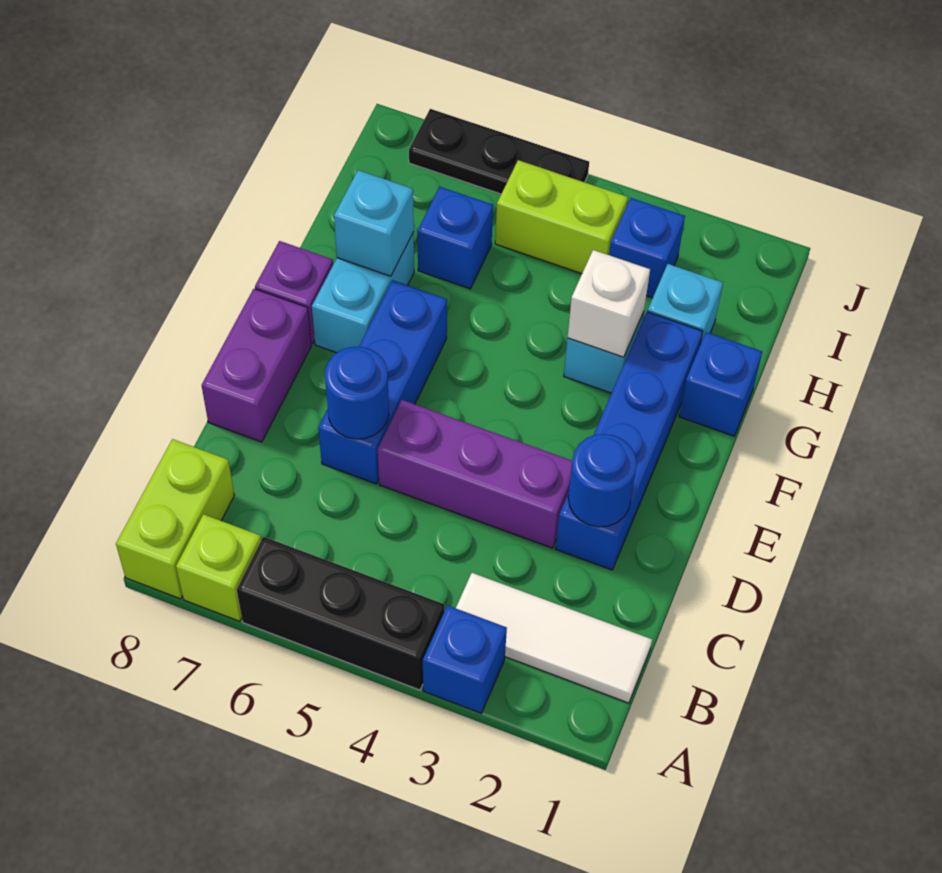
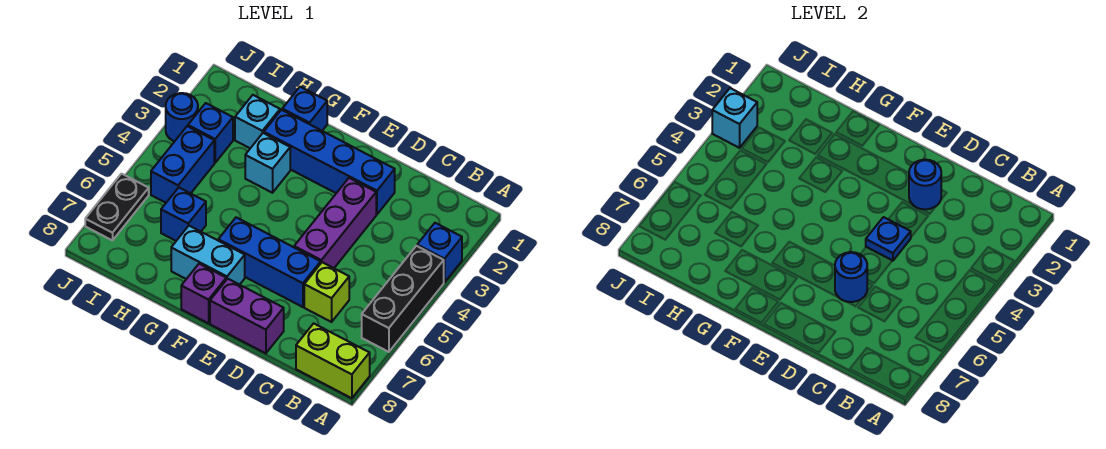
lime brick A7 level 1 -> lime brick C6 level 1
white tile B1:B3 level 1 -> none
none -> blue plate D4 level 2
white brick G3 level 2 -> none
cyan brick G7 level 2 -> cyan brick J3 level 2
lime brick I4:I5 level 1 -> blue brick I4:I5 level 1
none -> blue round brick J3 level 1
black plate J5:J7 level 1 -> black plate J6:J7 level 1

